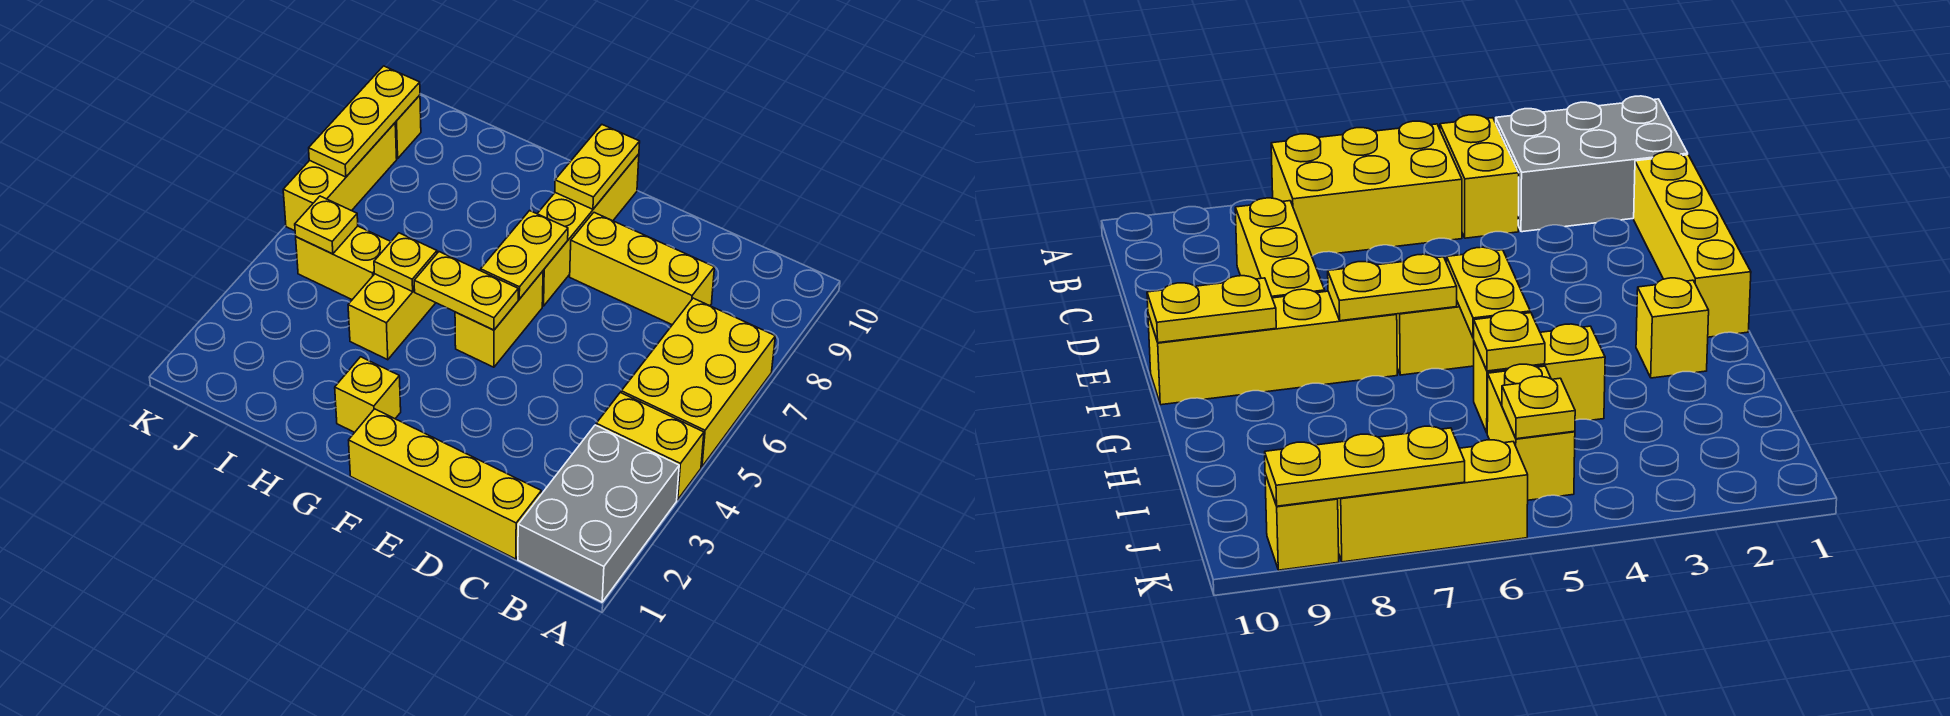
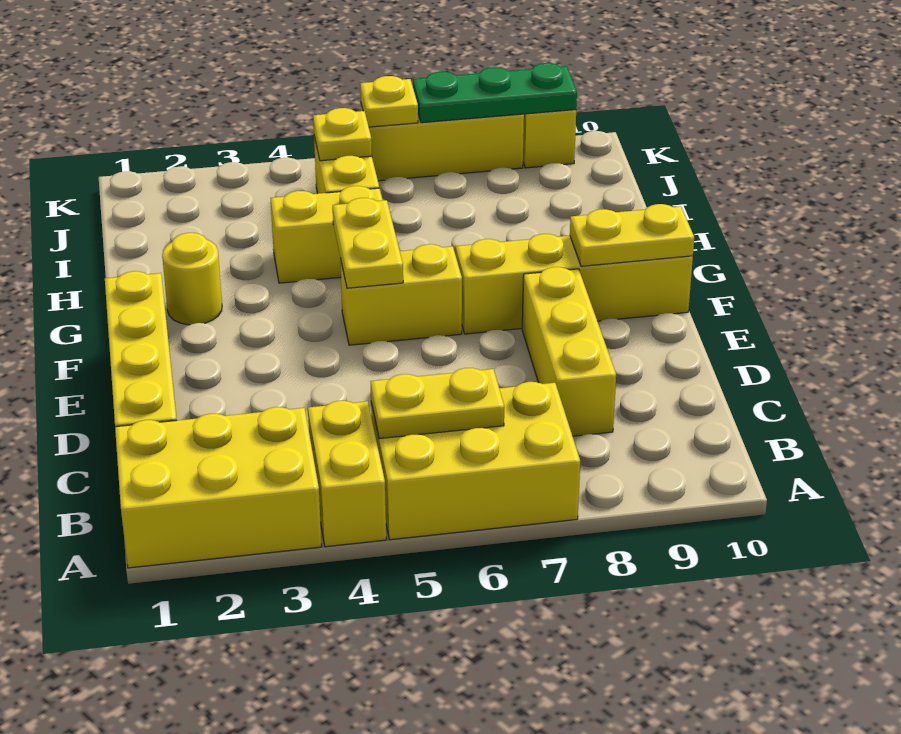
grey brick A1:B3 level 1 -> yellow brick A1:B3 level 1
yellow plate F6:F7 level 2 -> yellow plate B5:B6 level 2
yellow brick G2 level 1 -> yellow round brick G2 level 1
yellow plate H5 level 2 -> yellow plate K6 level 2
yellow plate K7:K9 level 2 -> green plate K7:K9 level 2

